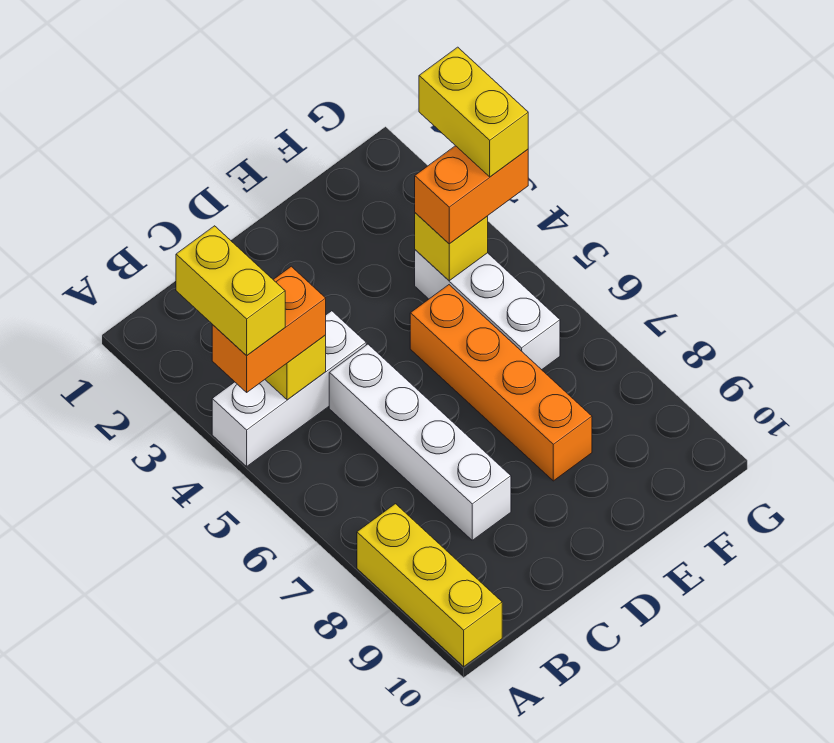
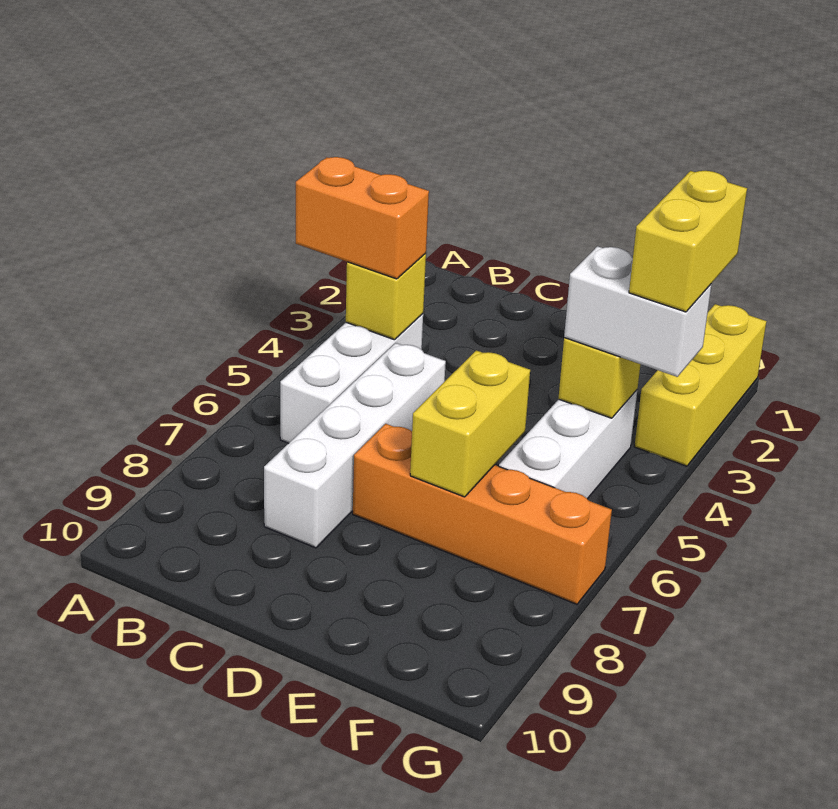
yellow brick A3:A4 level 4 -> yellow brick E6:E7 level 2
white brick A4:C4 level 1 -> white brick B4:B6 level 1
yellow brick A8:A10 level 1 -> yellow brick G1:G3 level 1
orange brick E5:E8 level 1 -> orange brick D7:G7 level 1
orange brick F4:G4 level 3 -> white brick F4:G4 level 3

